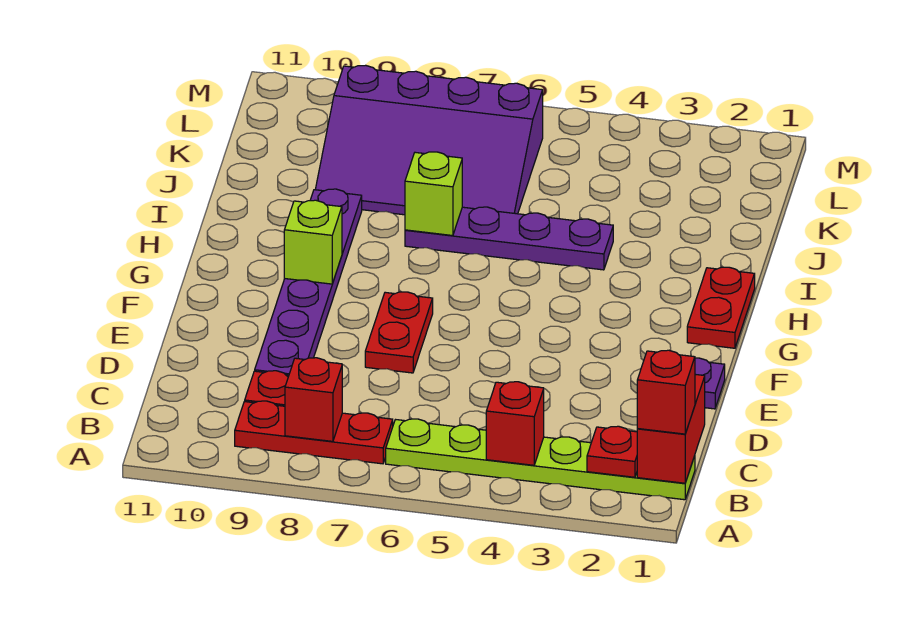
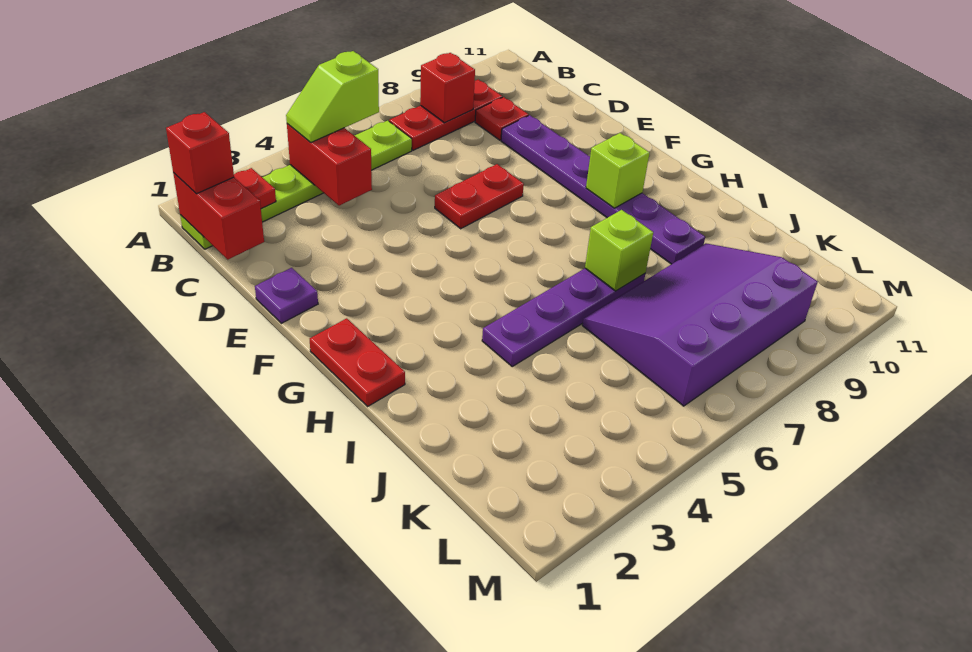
red brick B4 level 2 -> red brick B4:C4 level 2
none -> lime slope B4:B5 level 3 top 5
red plate E7:F7 level 1 -> red plate E6:E7 level 1

